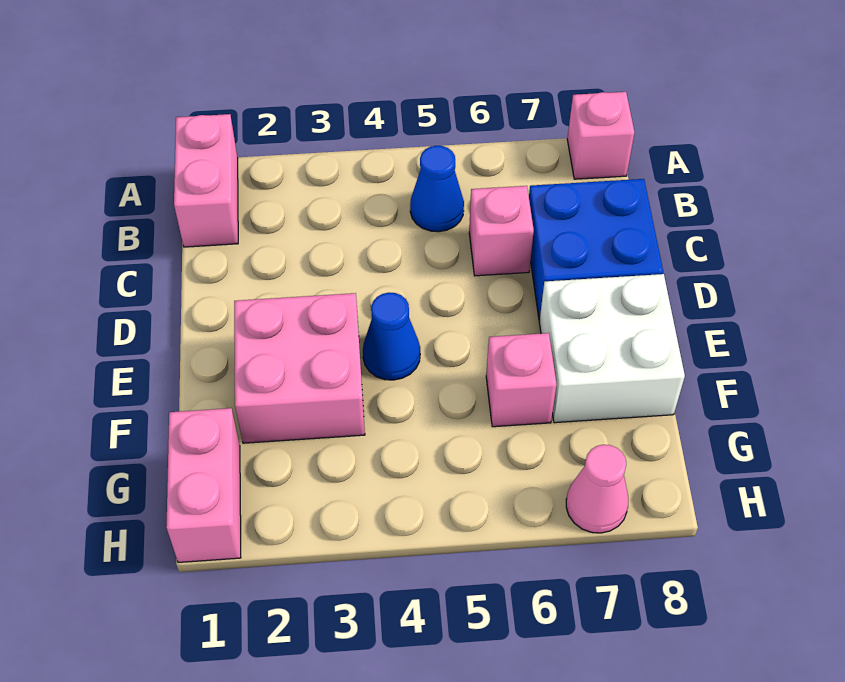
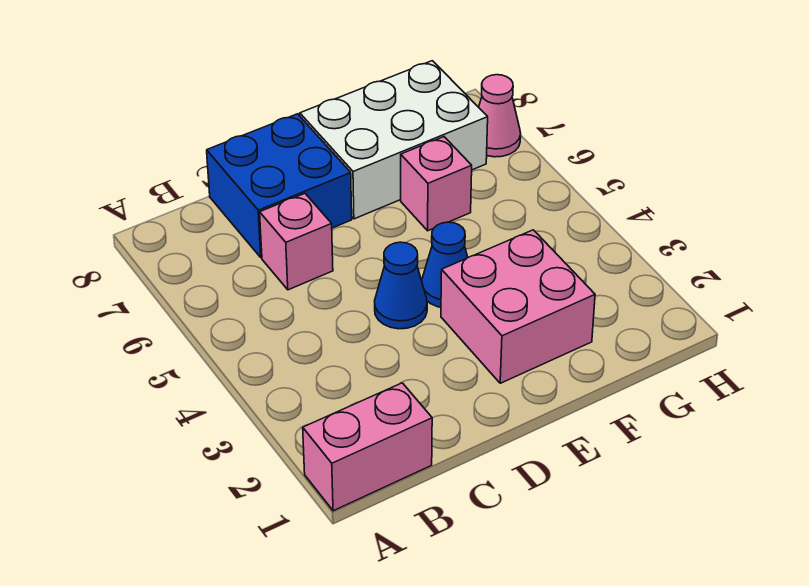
pink brick A8 level 1 -> none
blue cone B5 level 1 -> blue cone D4 level 1
white brick E7:F8 level 1 -> white brick E7:G8 level 1
pink brick G1:H1 level 1 -> none

